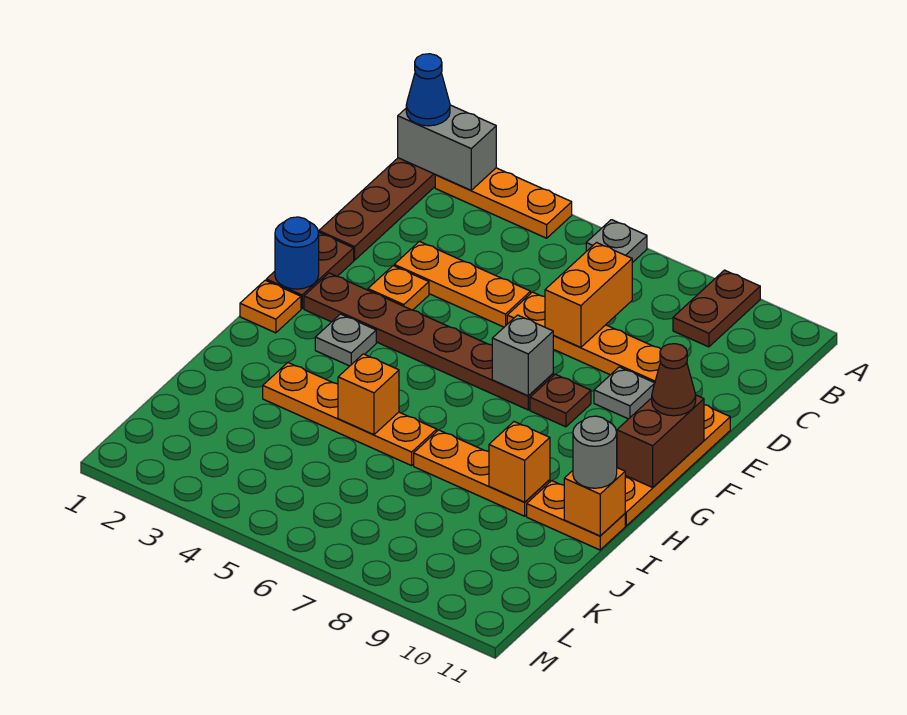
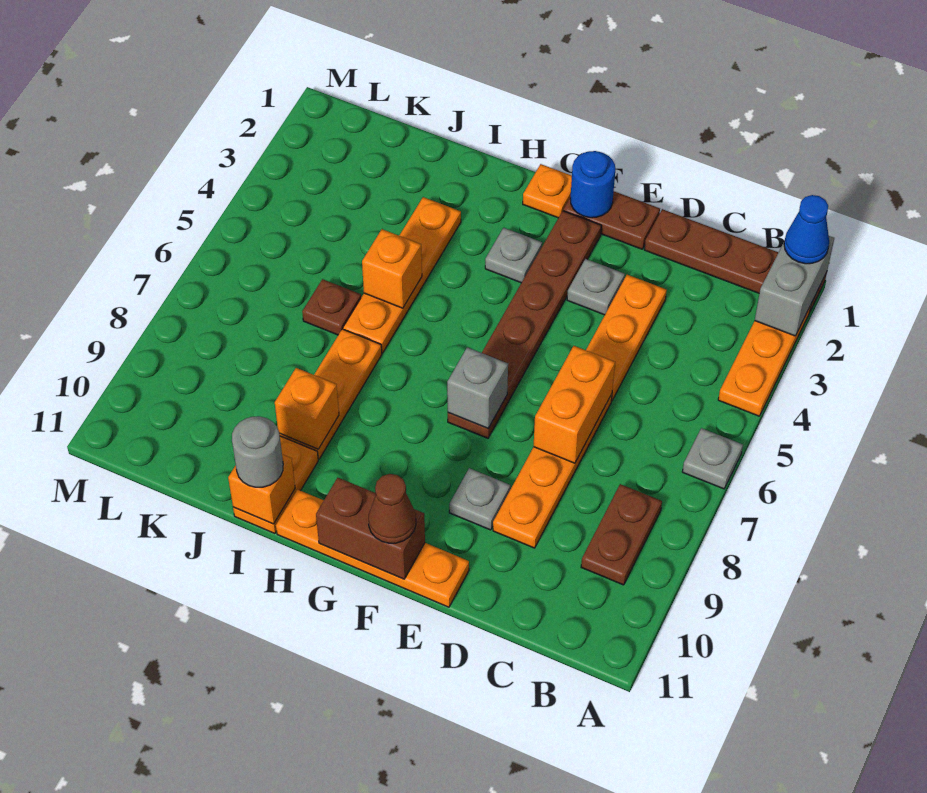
brown plate A9:B9 level 1 -> brown plate B8:B9 level 1
orange brick C7:D7 level 2 -> orange brick D6:D7 level 2
orange plate E3 level 1 -> grey plate E3 level 1
brown plate F8 level 1 -> brown plate J6 level 1

